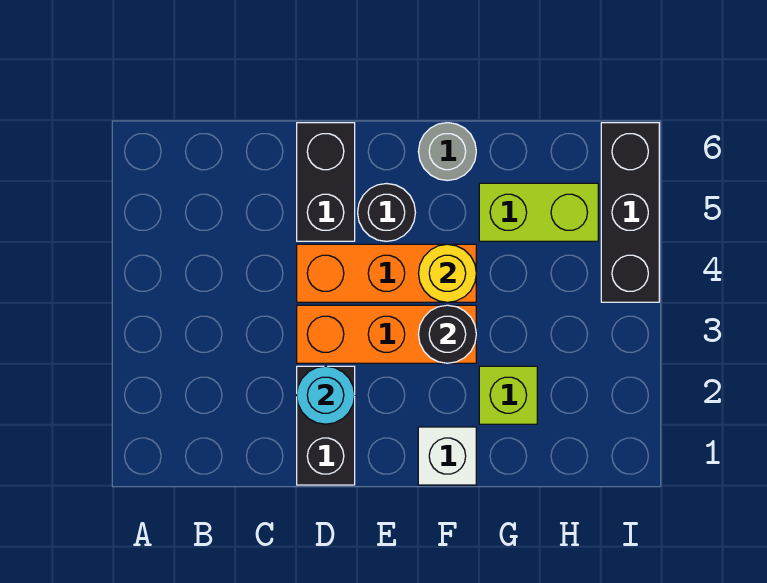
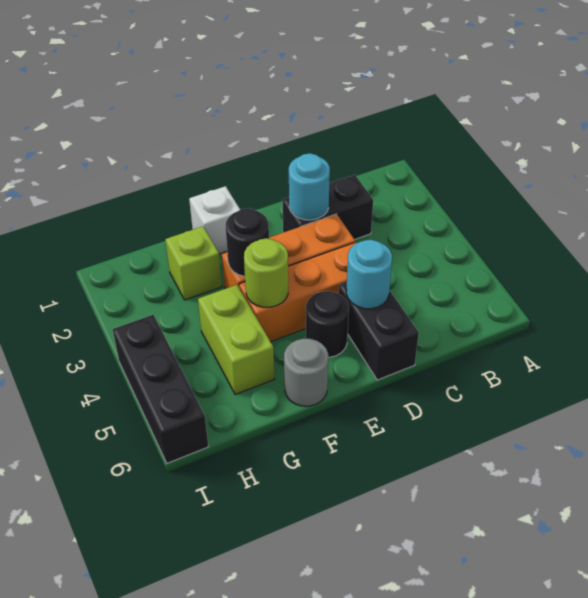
black brick D1:D2 level 1 -> black brick C2:D2 level 1
none -> cyan round brick D5 level 2
yellow round brick F4 level 2 -> lime round brick F4 level 2
lime brick G5:H5 level 1 -> lime brick G4:G5 level 1

